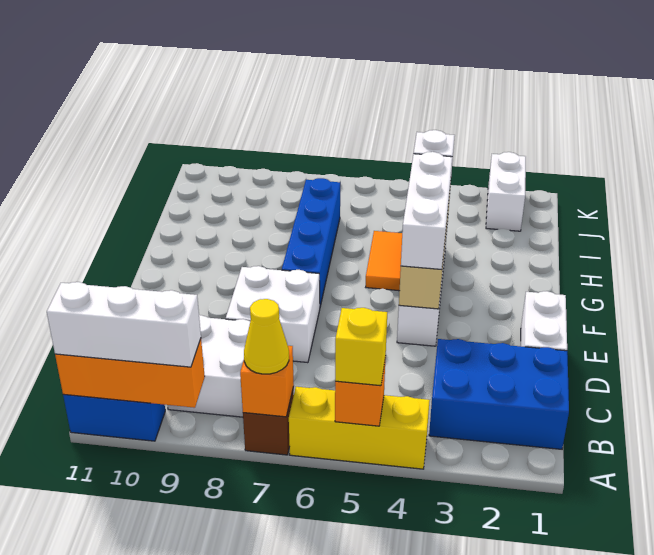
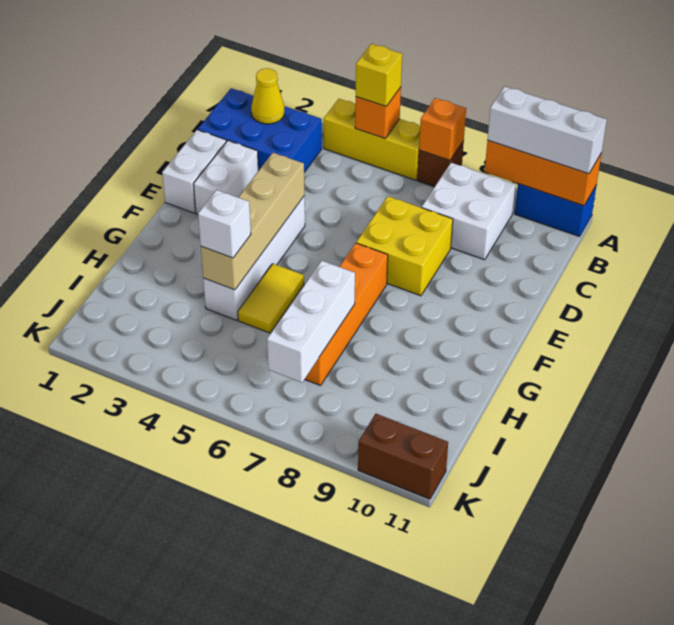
yellow cone A7 level 3 -> yellow cone B2 level 2
white brick D7:E8 level 1 -> yellow brick D7:E8 level 1
white brick E4:G4 level 3 -> white brick H7:J7 level 2
blue brick F7:I7 level 1 -> orange brick F7:I7 level 1
orange tile G5:H5 level 1 -> yellow tile G5:H5 level 1
white brick J2:K2 level 1 -> white brick D2:E2 level 1
none -> brown brick K10:K11 level 1

